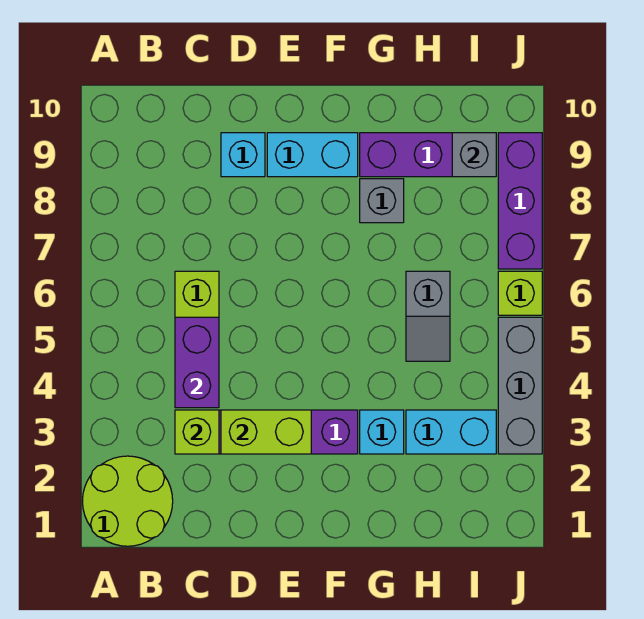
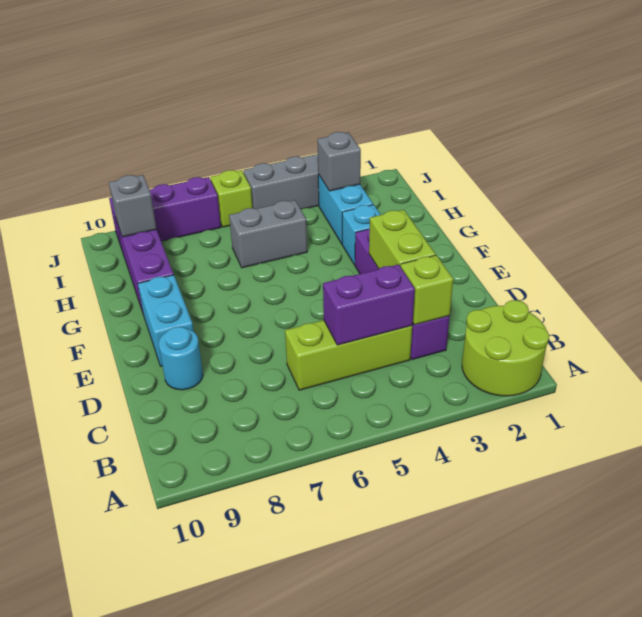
cyan brick D9 level 1 -> cyan round brick D9 level 1
grey brick G8 level 1 -> grey brick I3 level 2
grey slope H5:H6 level 1 top 6 -> grey brick H5:H6 level 1

